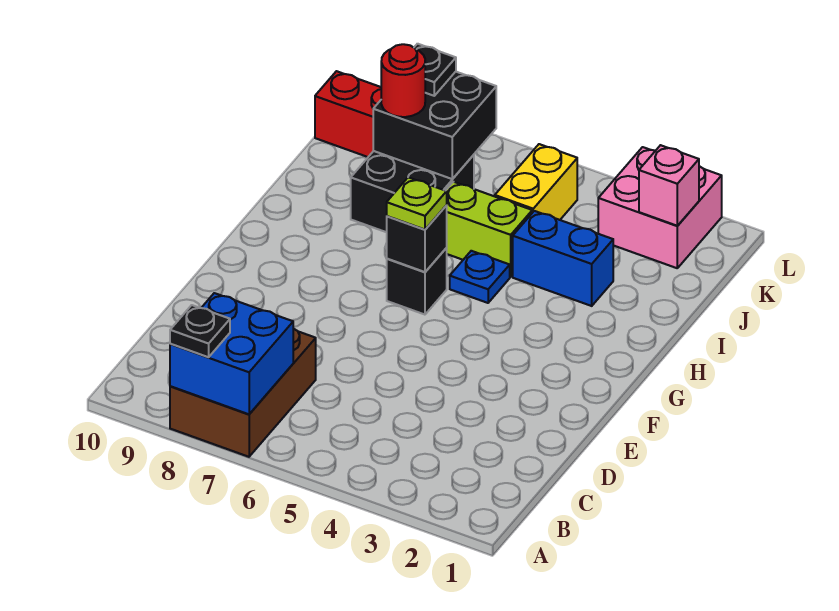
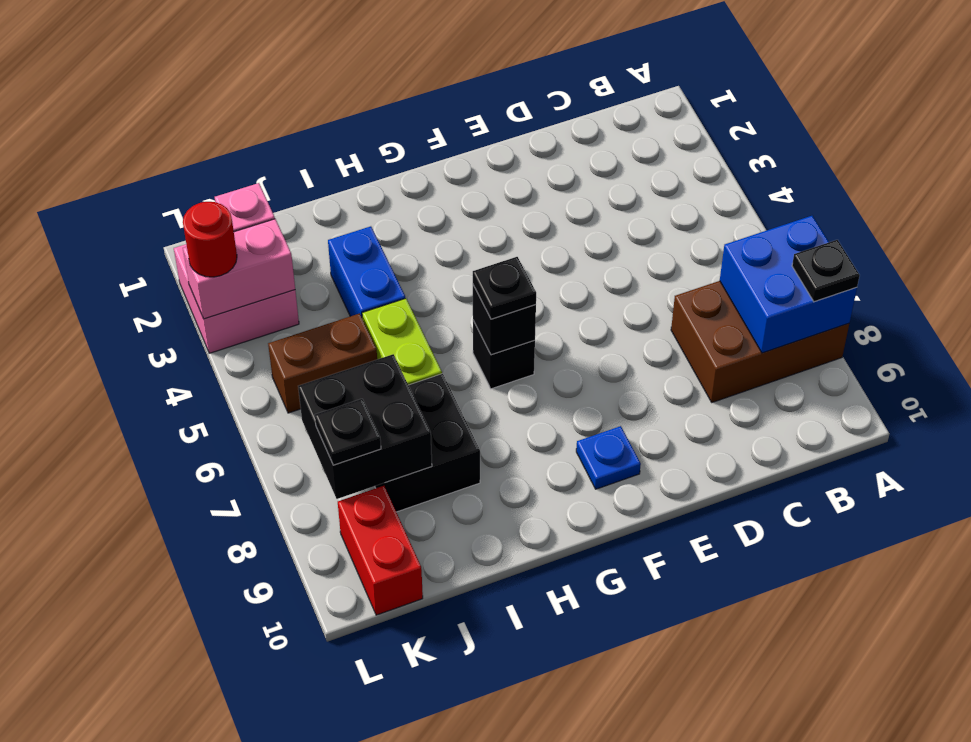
lime plate G6 level 3 -> black plate G6 level 3
blue plate H5 level 1 -> blue plate F9 level 1
yellow brick J5:K5 level 1 -> brown brick J5:K5 level 1
red round brick J8 level 3 -> red round brick L3 level 3
none -> pink brick K3:L3 level 2

